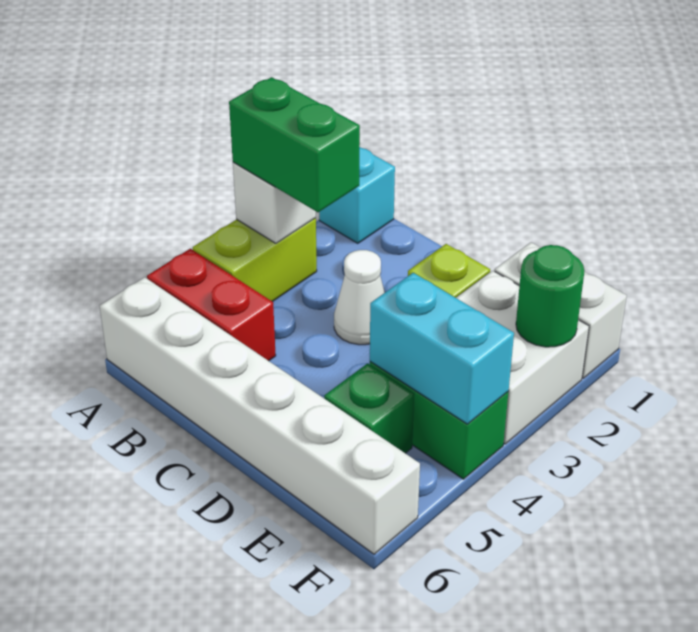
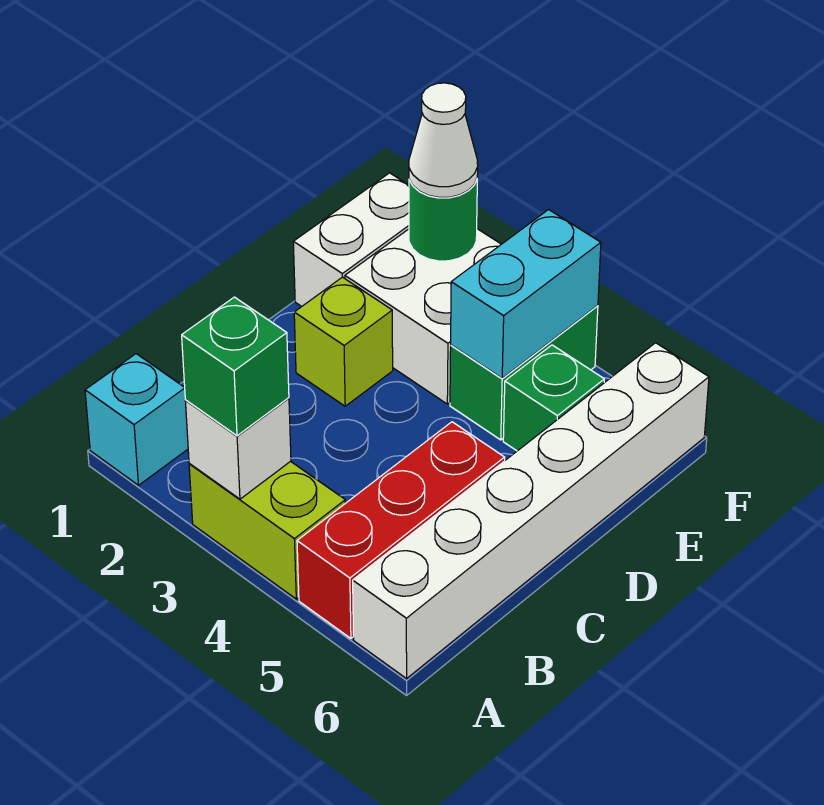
green brick A3:B3 level 3 -> green brick A3 level 3
red brick A5:B5 level 1 -> red brick A5:C5 level 1
white cone C3 level 1 -> white cone F2 level 3

